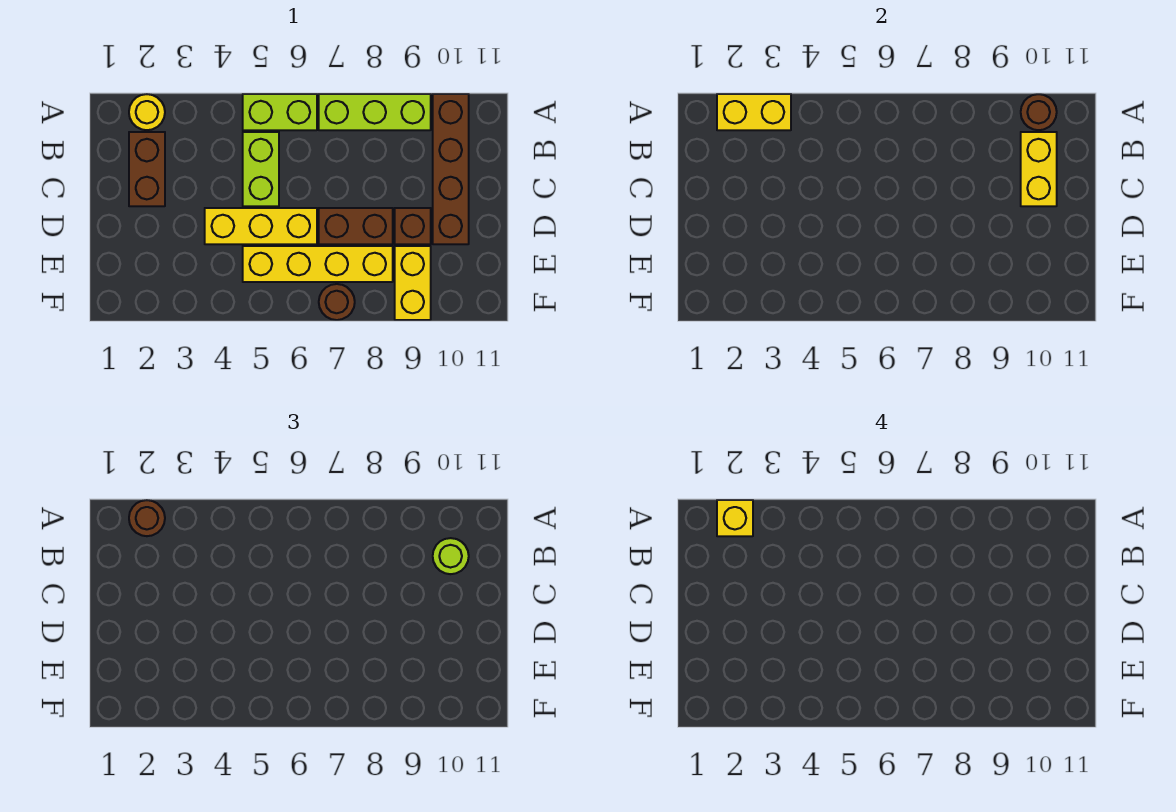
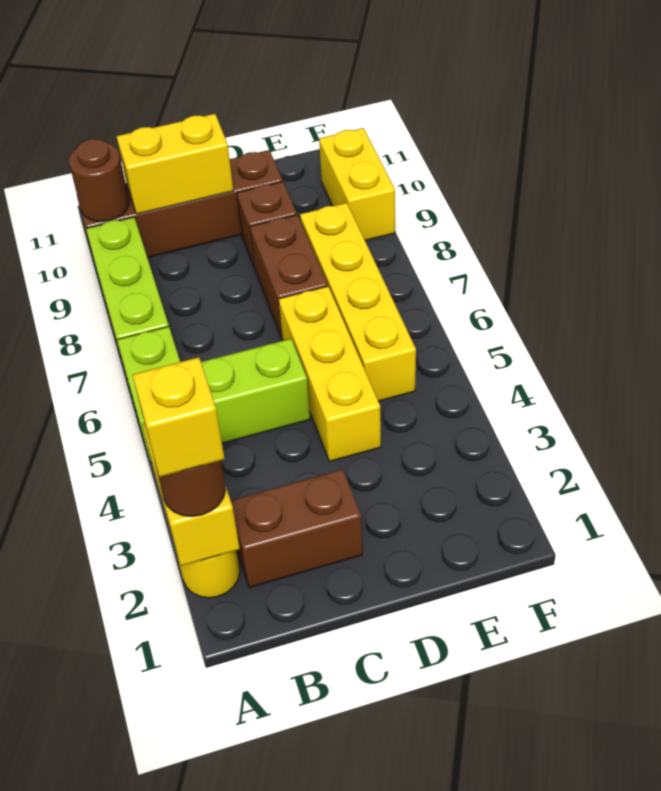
lime round brick B10 level 3 -> none
yellow brick E9:F9 level 1 -> yellow brick F9:F10 level 1
brown round brick F7 level 1 -> none

